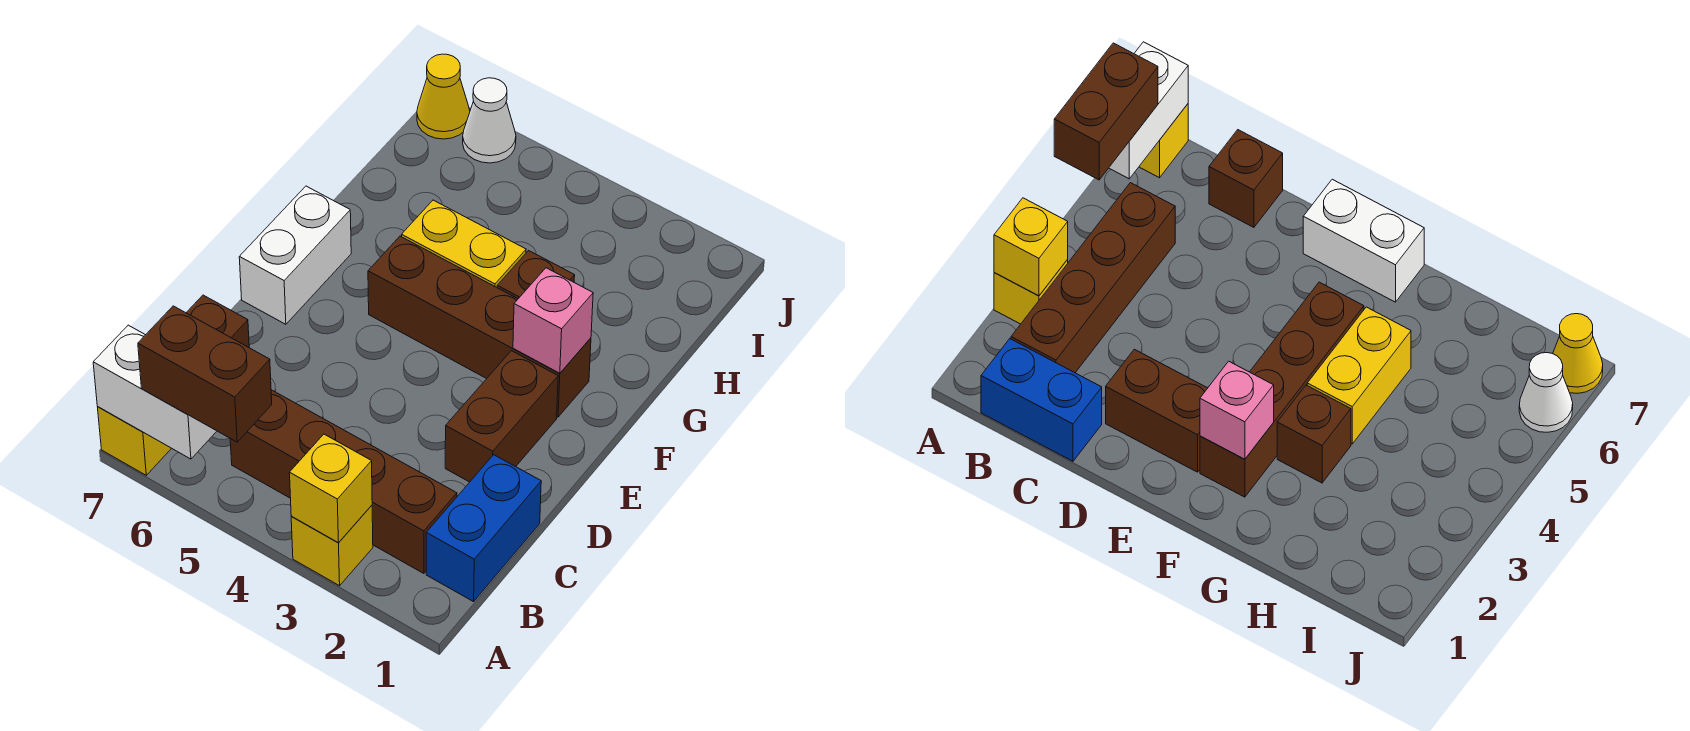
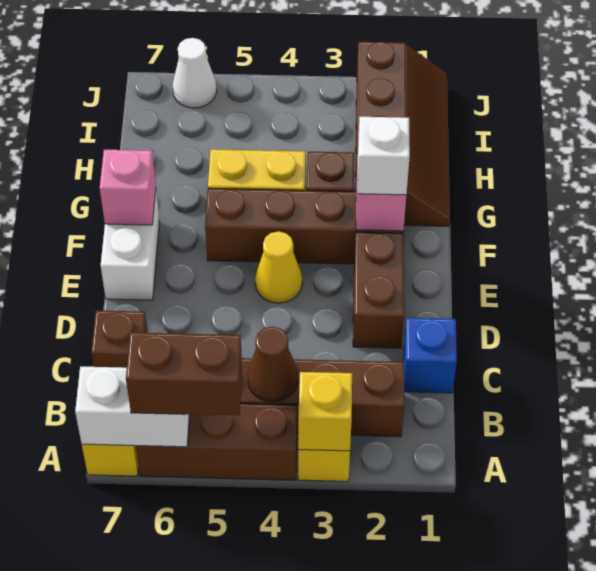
none -> brown brick A4:A6 level 1
blue brick B1:C1 level 1 -> blue brick C1 level 1
none -> brown cone B4 level 2
none -> white brick F2 level 3
none -> pink brick F7 level 2
none -> brown slope G1:J2 level 1 top 2
yellow cone J7 level 1 -> yellow cone E4 level 1

